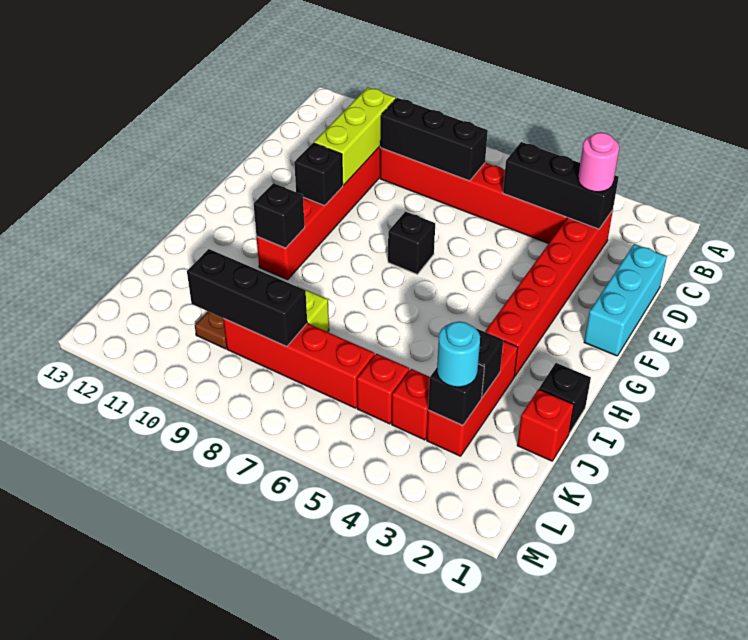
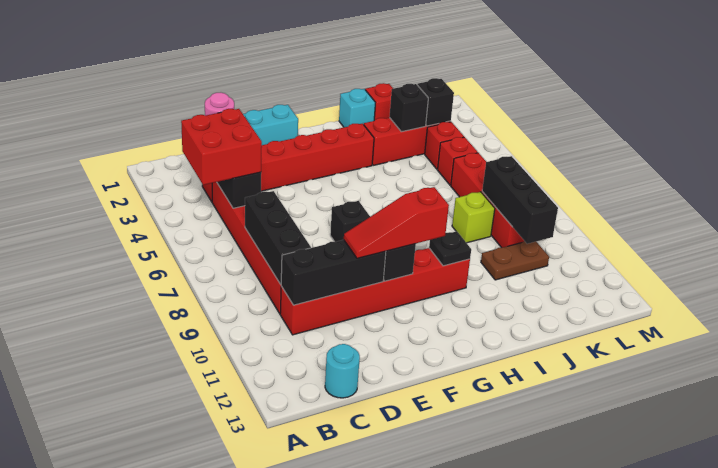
none -> red brick B4:C5 level 3
lime brick C10:E10 level 2 -> black brick C10:E10 level 2
none -> red slope E10:G10 level 3 top G
black brick H10 level 2 -> black plate H10 level 2
black brick I1 level 1 -> cyan brick I1 level 1
cyan round brick K3 level 3 -> cyan round brick C13 level 1

